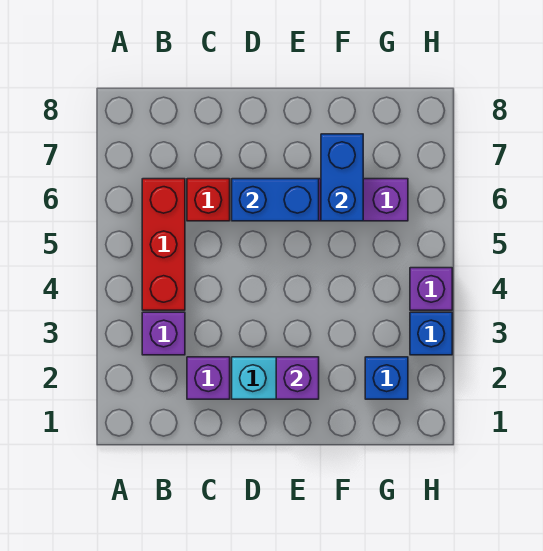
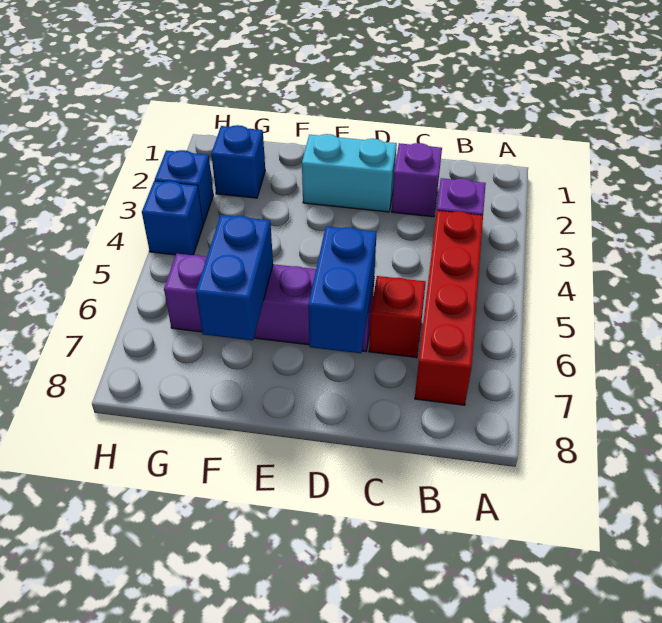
red brick B4:B6 level 1 -> red brick B4:B7 level 1
blue brick D6:E6 level 2 -> blue brick D6:D7 level 2
purple brick E2 level 2 -> none
purple brick H4 level 1 -> blue brick H4 level 1

